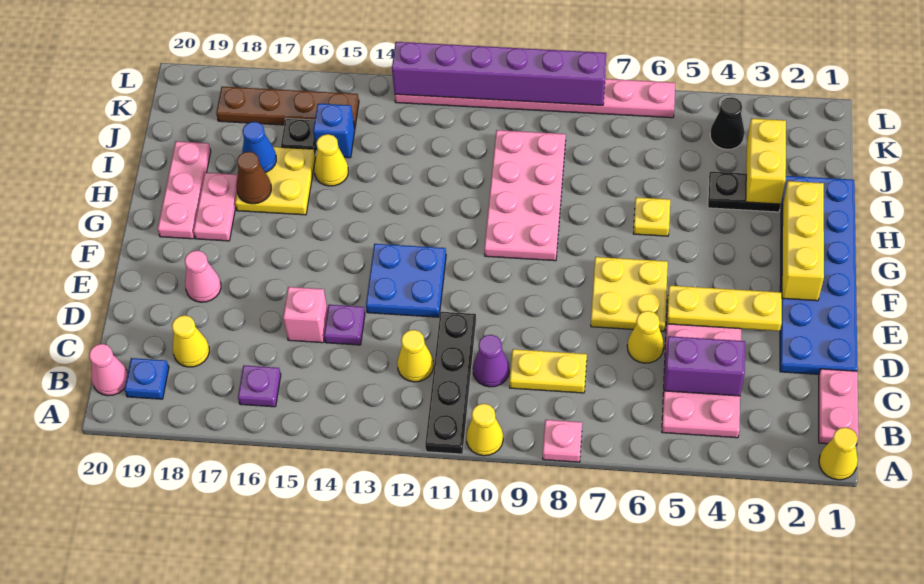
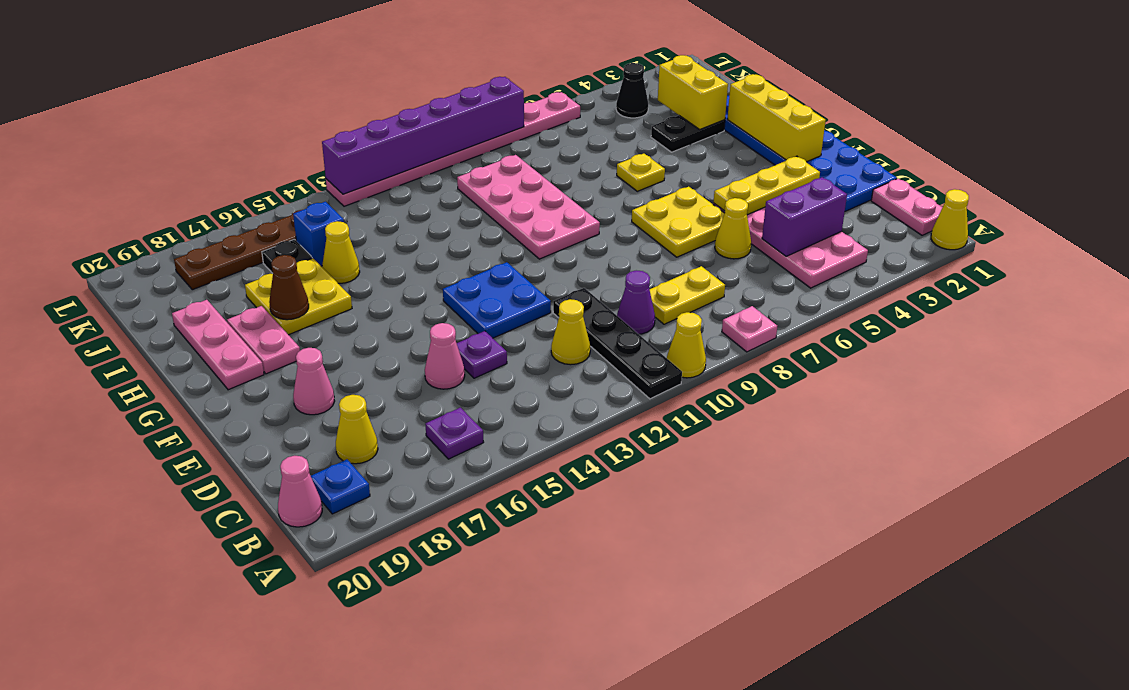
pink brick D15 level 1 -> pink cone D15 level 1
blue cone I17 level 2 -> none

